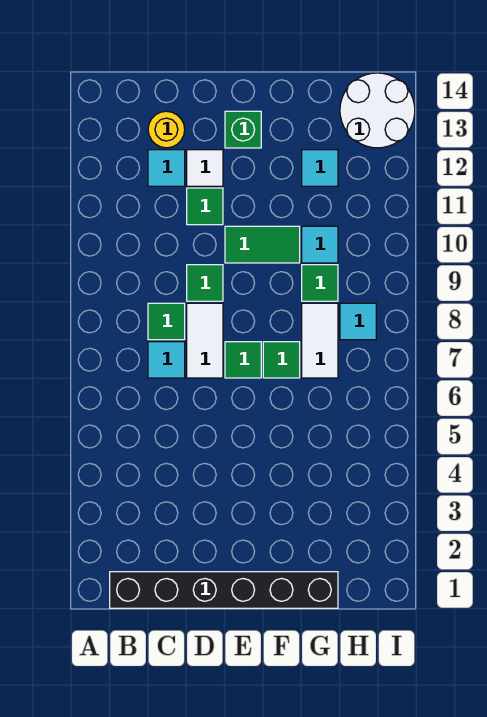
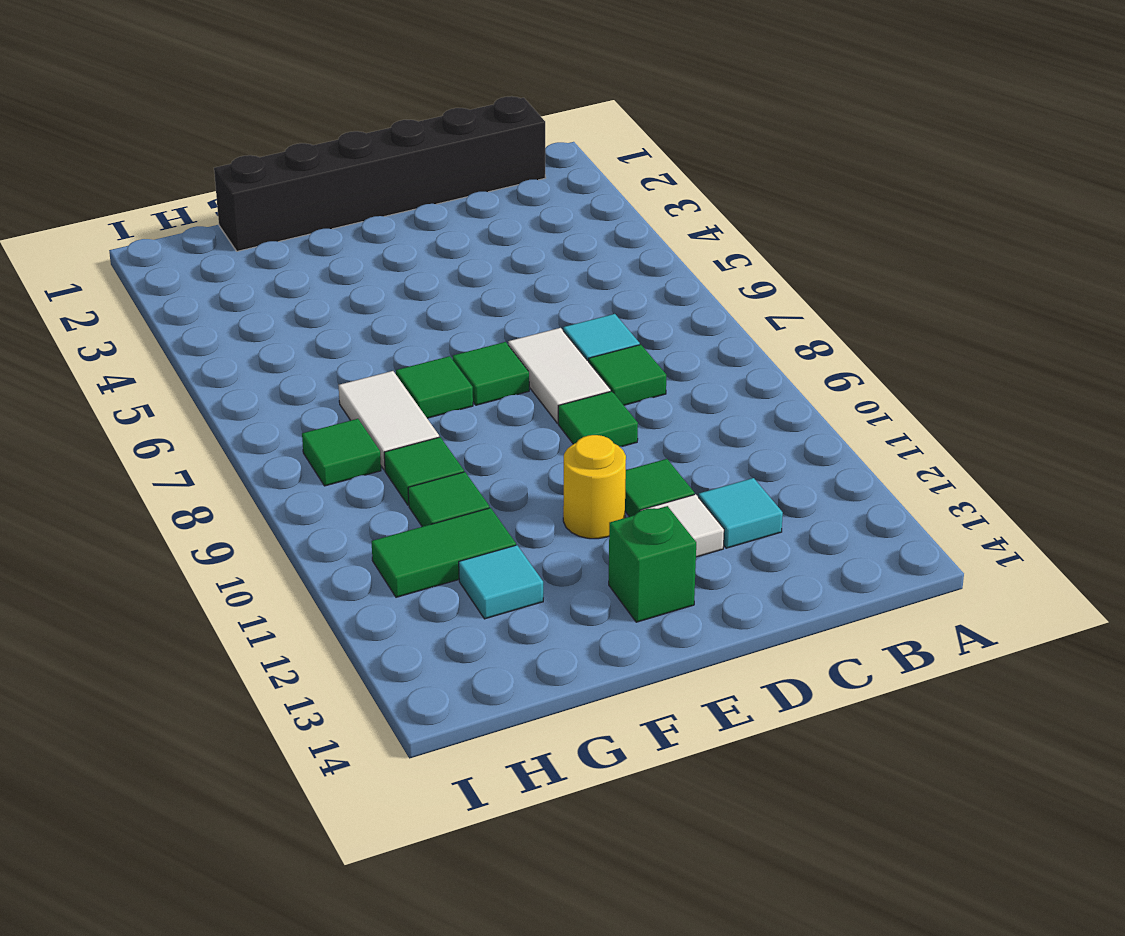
yellow round brick C13 level 1 -> yellow round brick E11 level 1
green tile E10:F10 level 1 -> green tile G11:H11 level 1
cyan tile G10 level 1 -> green tile G10 level 1
cyan tile H8 level 1 -> green tile H8 level 1
white round brick H13:I14 level 1 -> none

